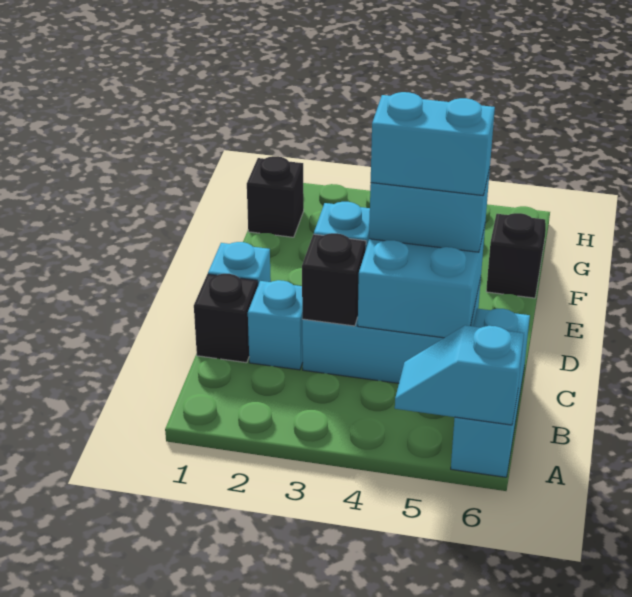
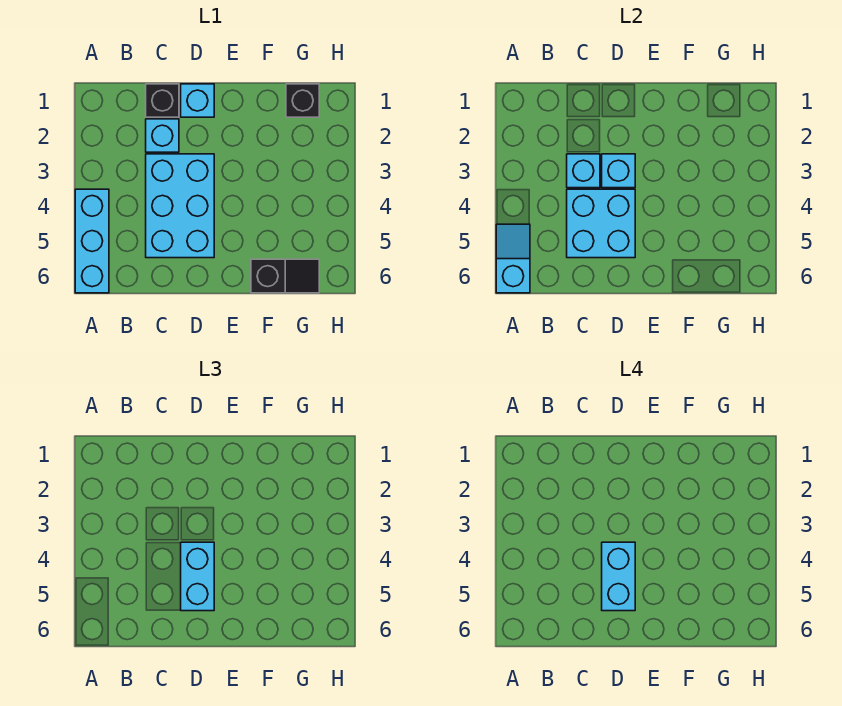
cyan brick A6:C6 level 1 -> cyan brick A4:A6 level 1
black brick C3 level 2 -> cyan brick C3 level 2

